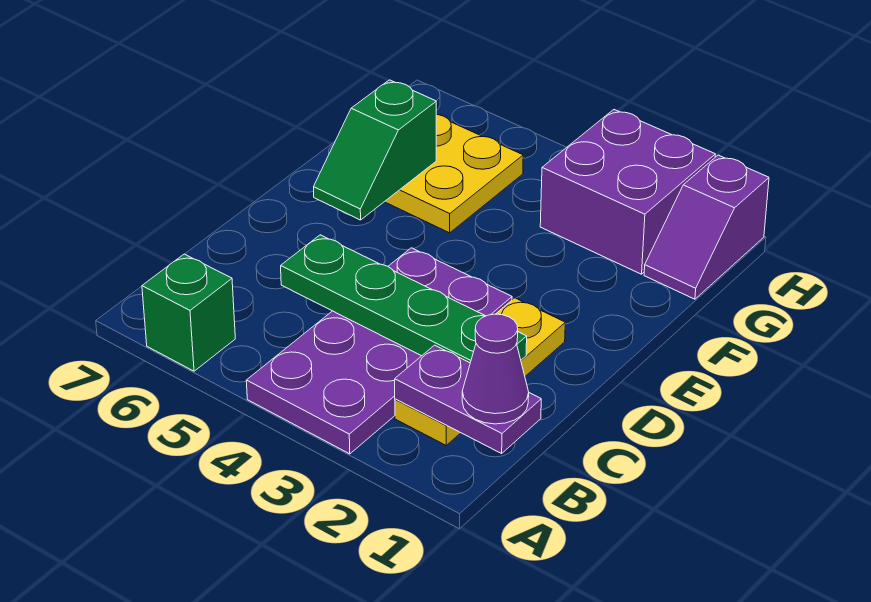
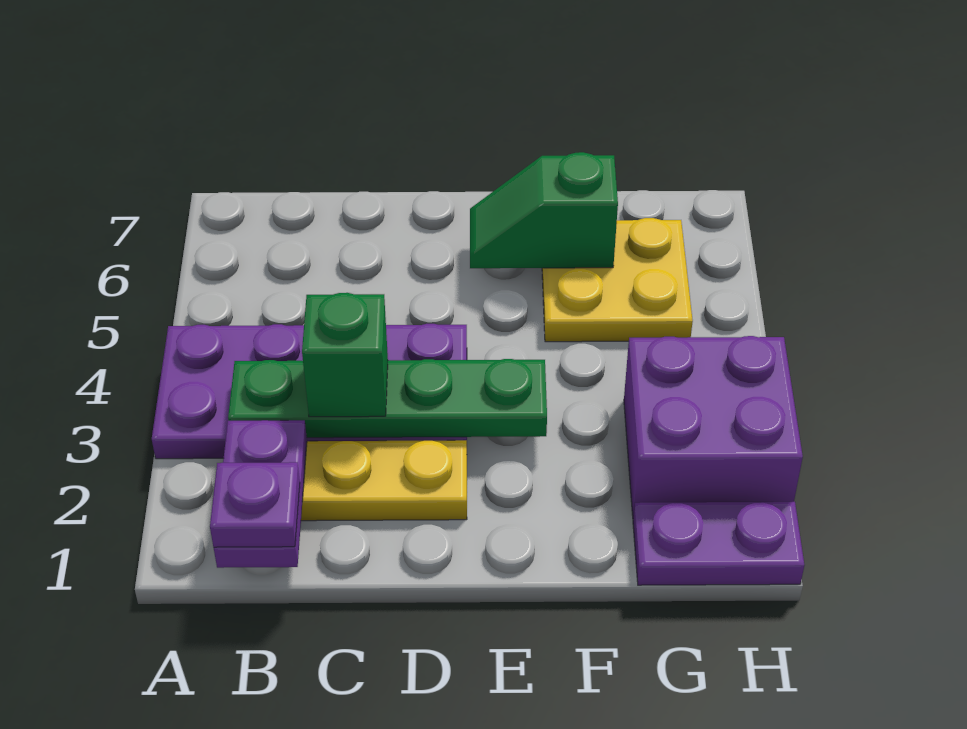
green brick A6 level 1 -> green brick C3 level 3
purple cone B1 level 3 -> purple plate B1 level 3
green plate C2:C5 level 2 -> green plate B3:E3 level 2
purple slope G1:H1 level 1 top H -> purple plate G1:H1 level 1

